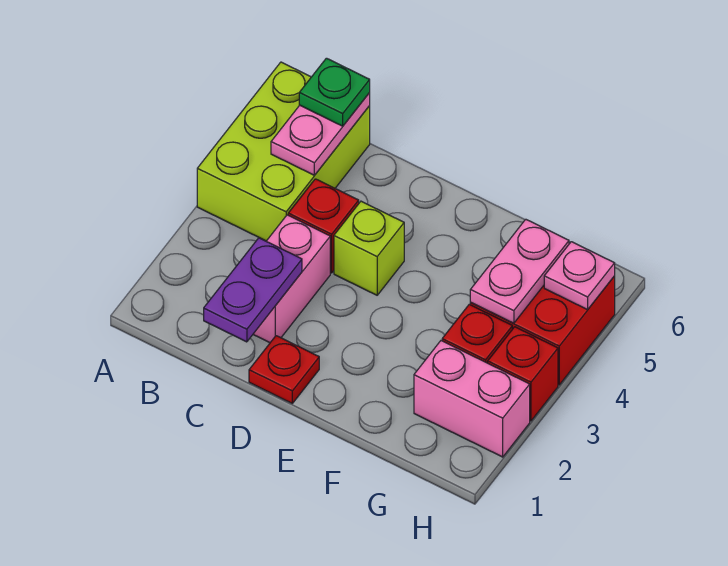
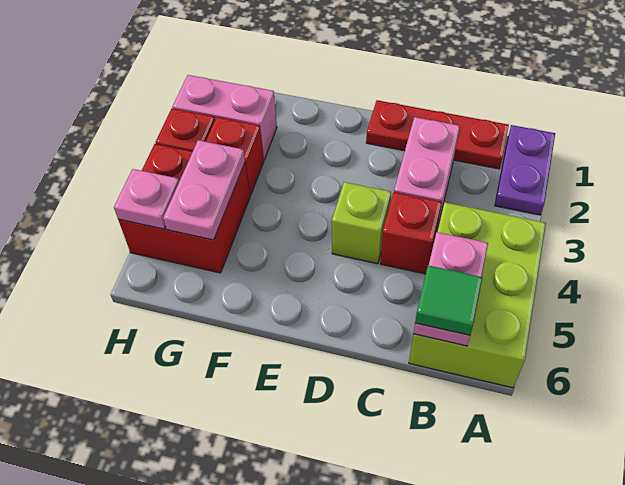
green plate B6 level 3 -> green tile B6 level 3
purple plate C1:C2 level 2 -> purple plate A1:A2 level 1
red plate D1 level 1 -> red plate B1:D1 level 1

